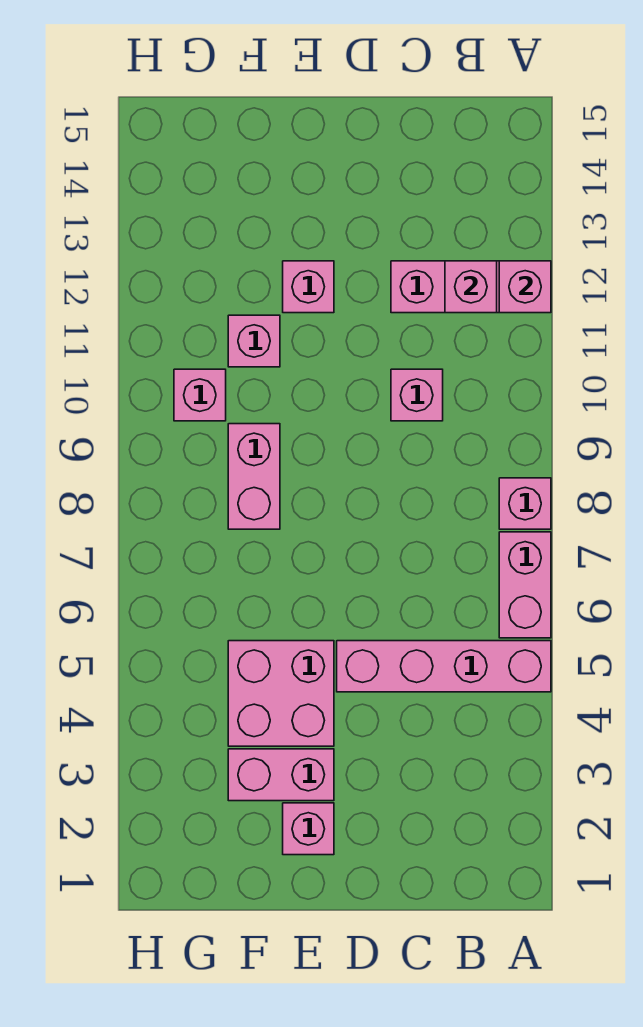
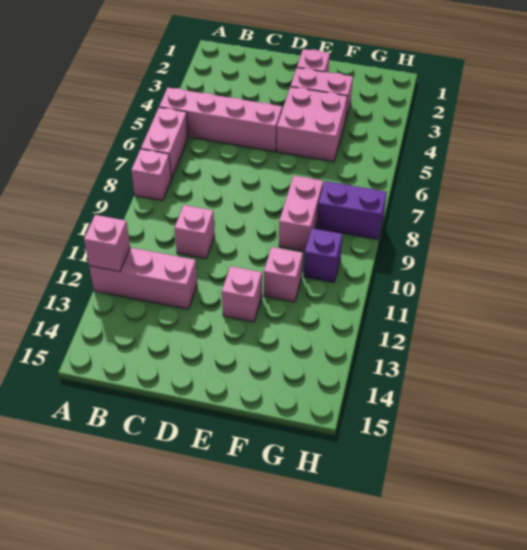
pink brick B12 level 2 -> none
none -> purple brick G8:H8 level 1
pink brick G10 level 1 -> purple brick G10 level 1

